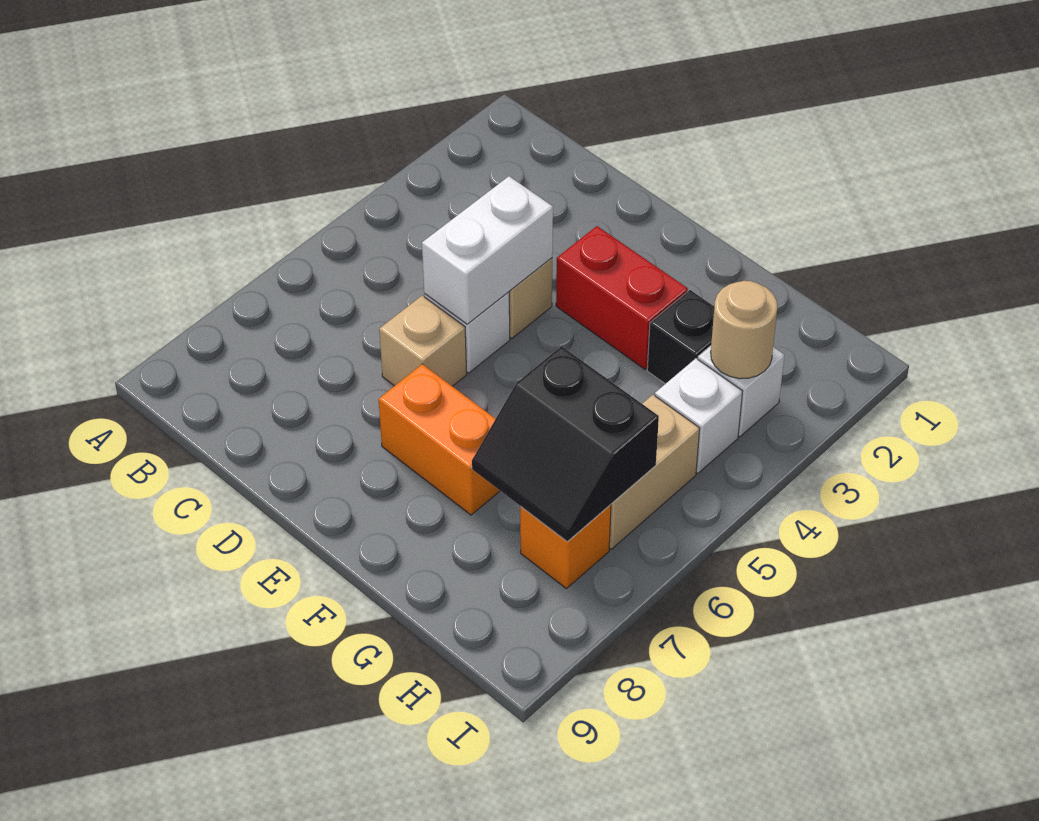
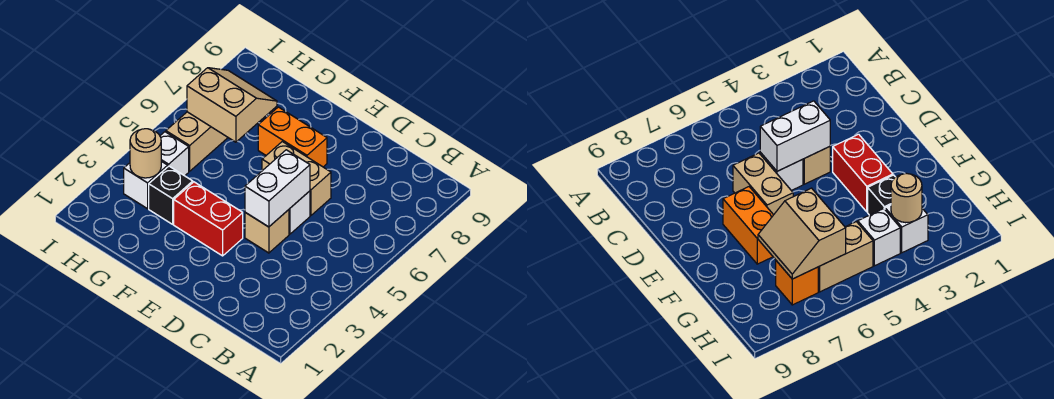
tan brick D6 level 1 -> tan brick D6:E6 level 1
black slope G6:H7 level 2 top 6 -> tan slope G6:H7 level 2 top 6

